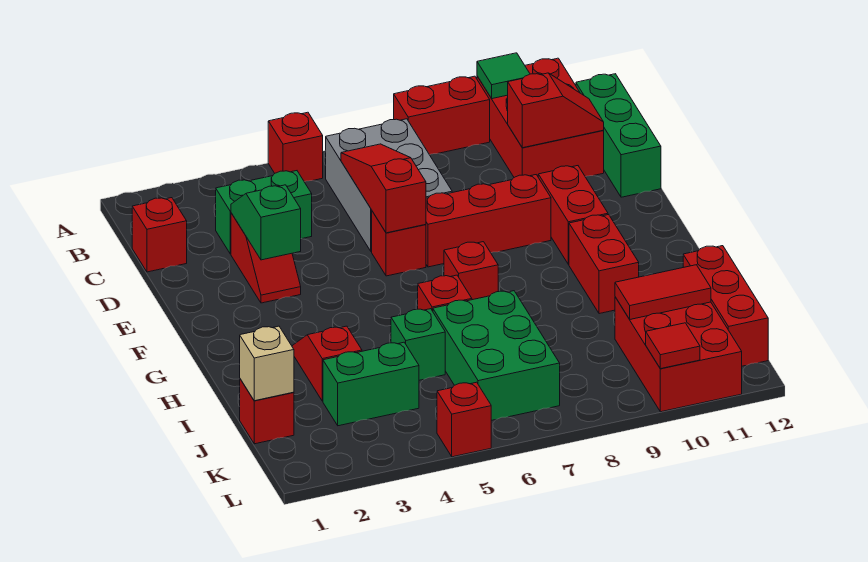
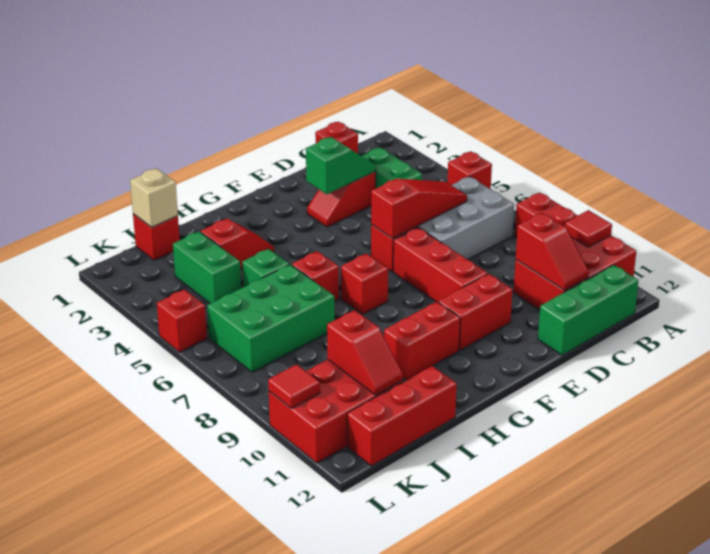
green tile A10 level 2 -> red tile A10 level 2
red tile J10:J11 level 2 -> red slope J10:J11 level 2 top 10

